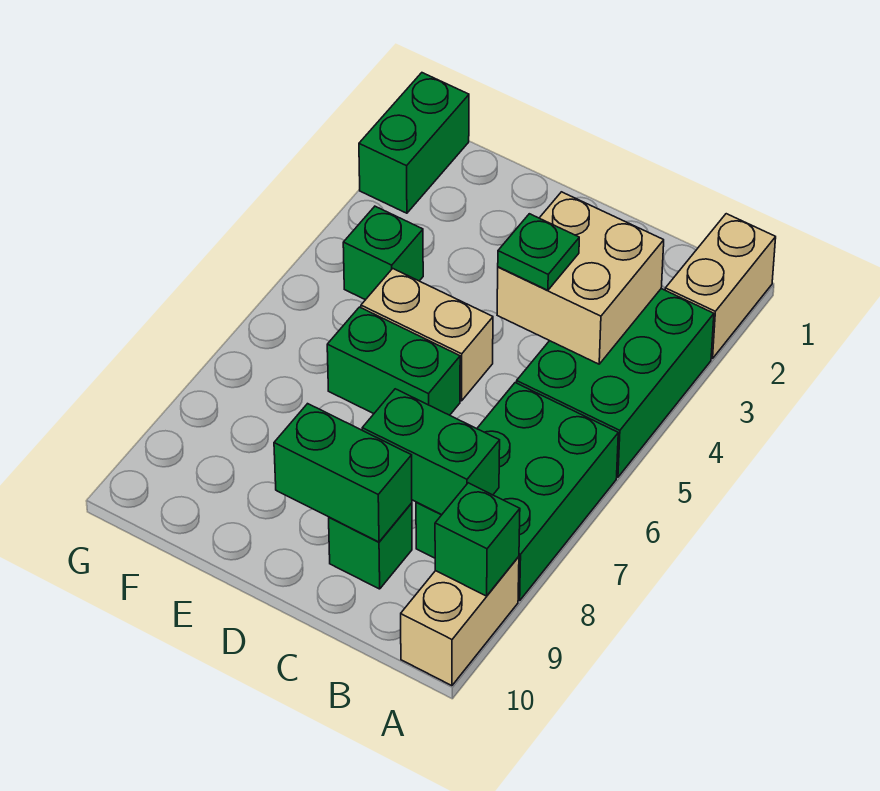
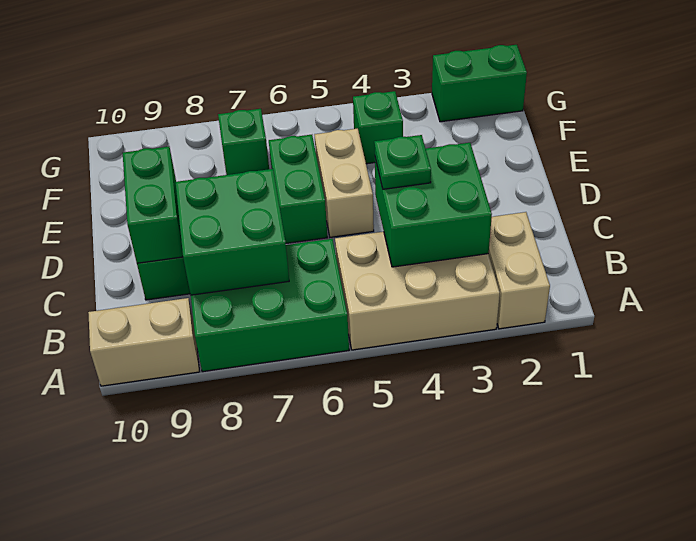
tan brick A1:A2 level 1 -> tan brick A2:B2 level 1
green brick A3:B5 level 1 -> tan brick A3:B5 level 1
green brick A9 level 2 -> green brick F7 level 1
tan brick B3:C4 level 2 -> green brick B3:C4 level 2
green brick B8:C8 level 2 -> green brick B7:C8 level 2

